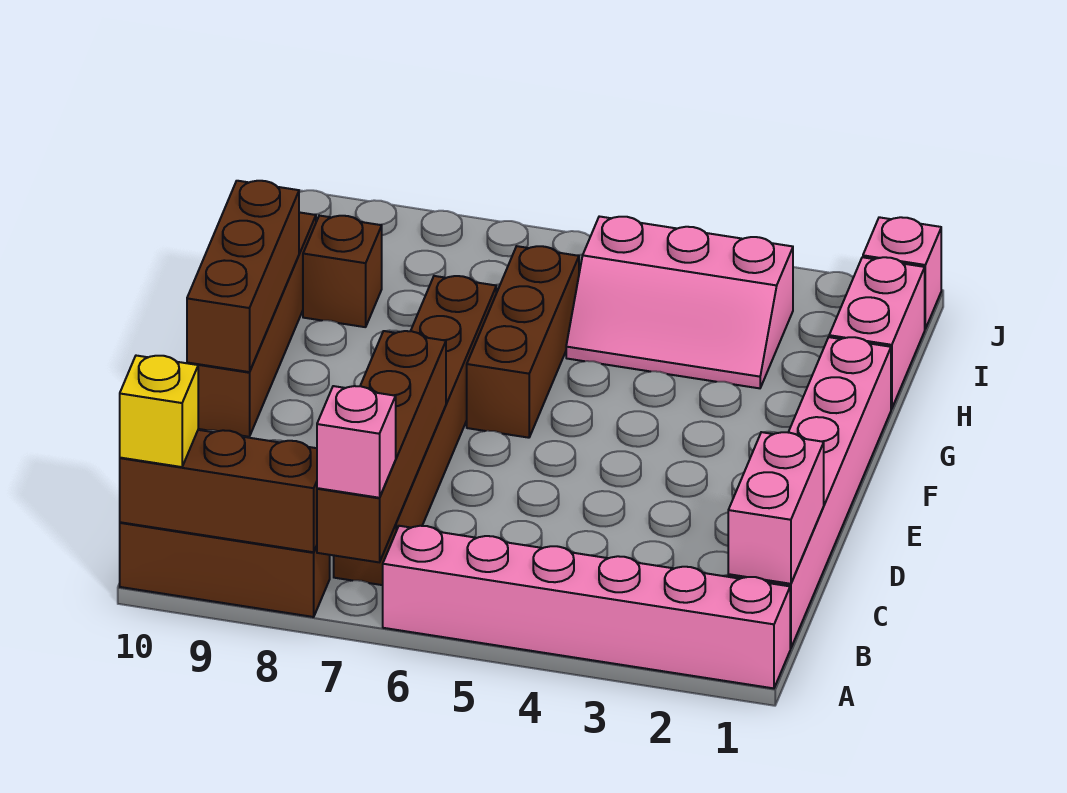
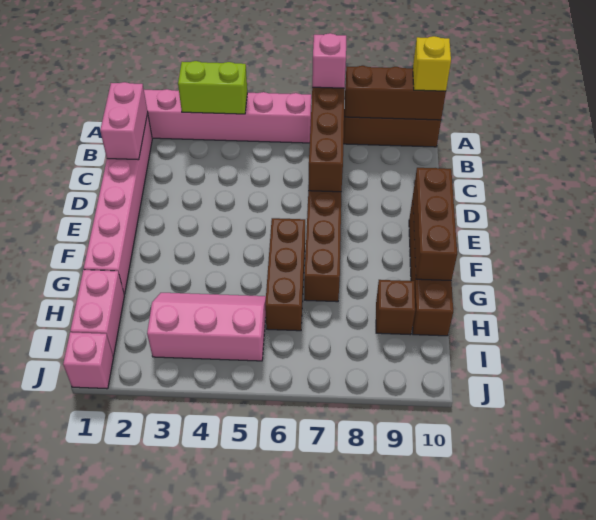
none -> lime brick A3:A4 level 2

